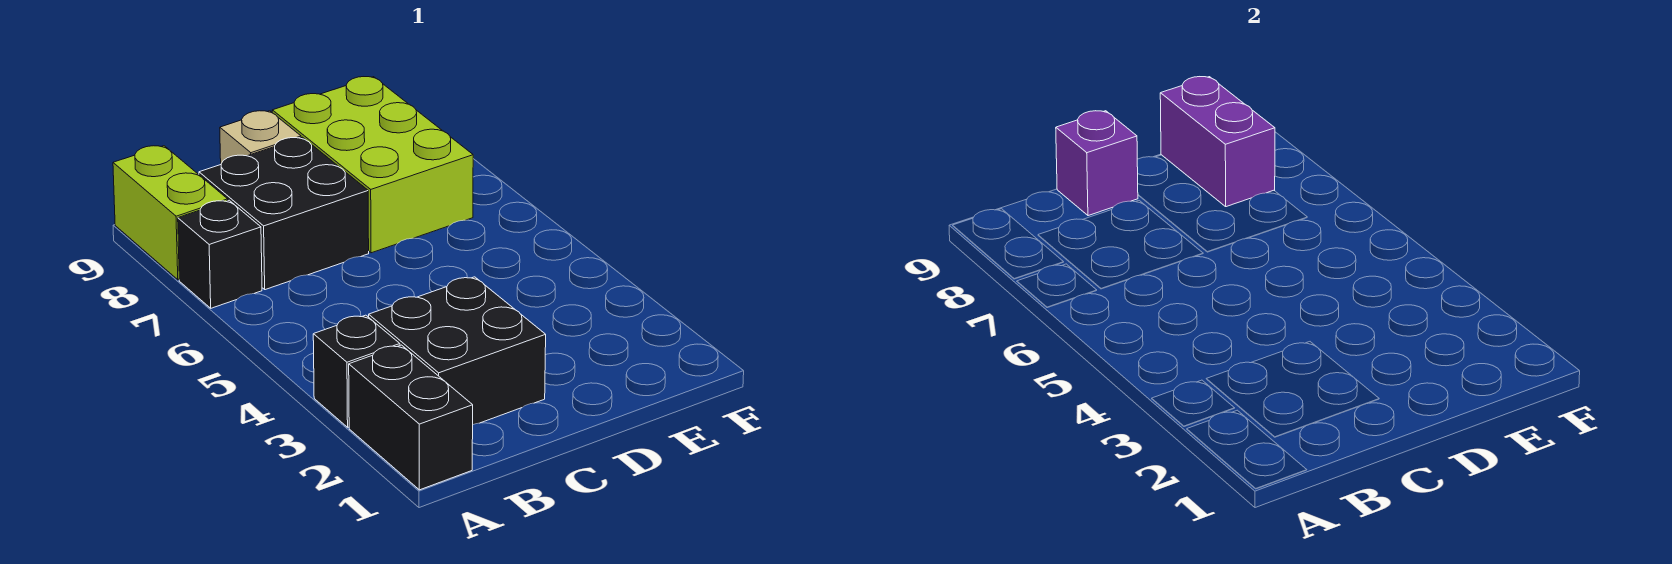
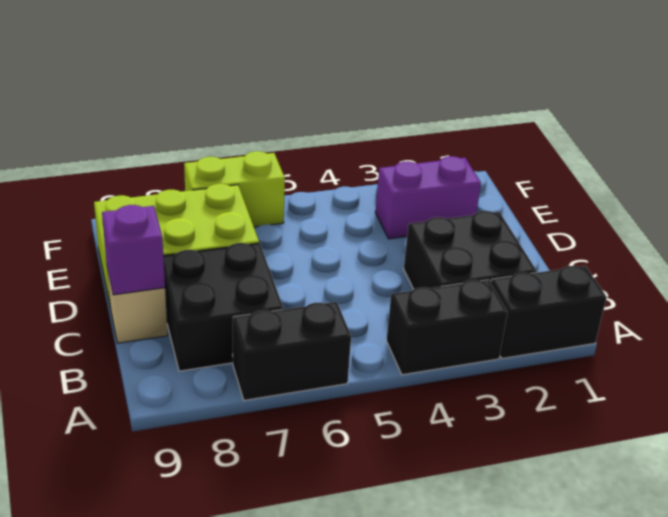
black brick A3 level 1 -> black brick A3:A4 level 1
black brick A7 level 1 -> black brick A6:A7 level 1
lime brick A8:A9 level 1 -> lime brick F6:F7 level 1
purple brick E8:E9 level 2 -> purple brick E2:E3 level 1

